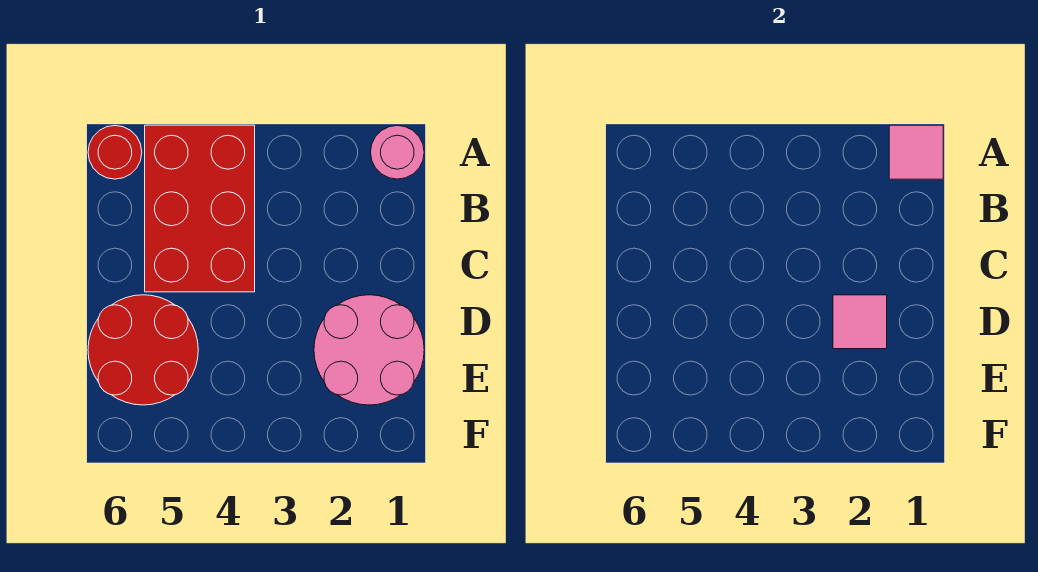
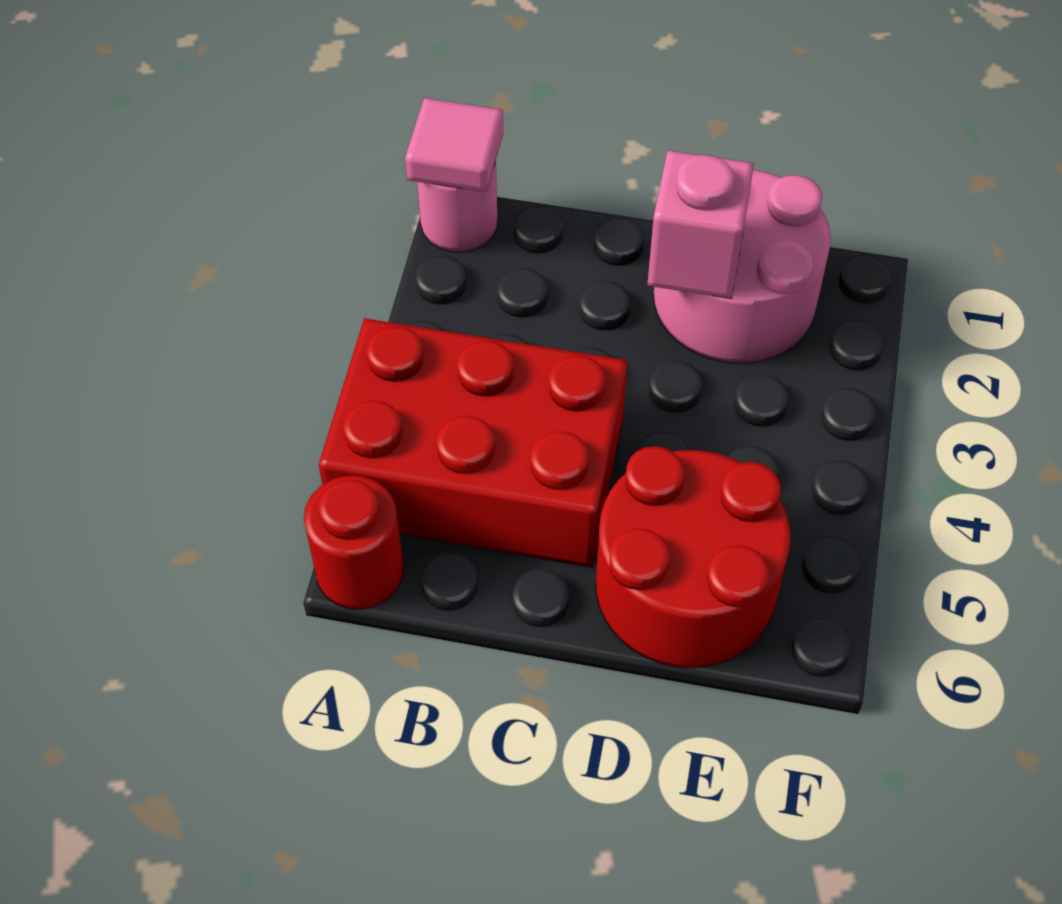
pink tile D2 level 2 -> pink brick D2 level 2

